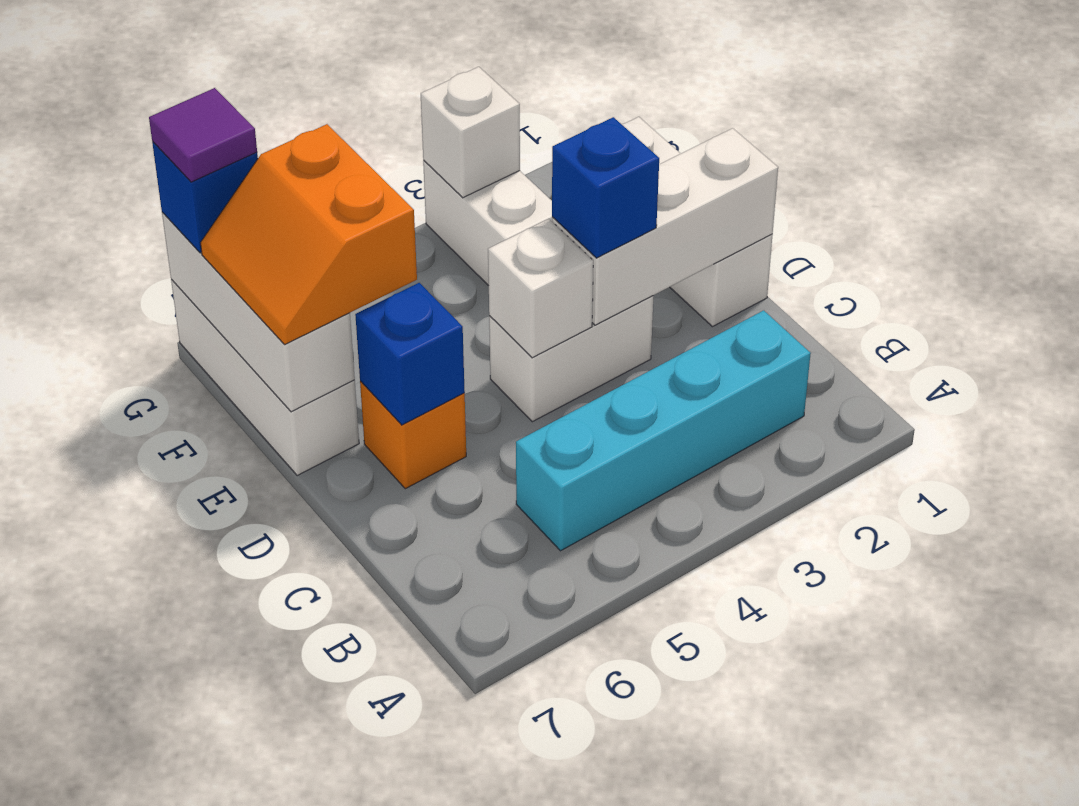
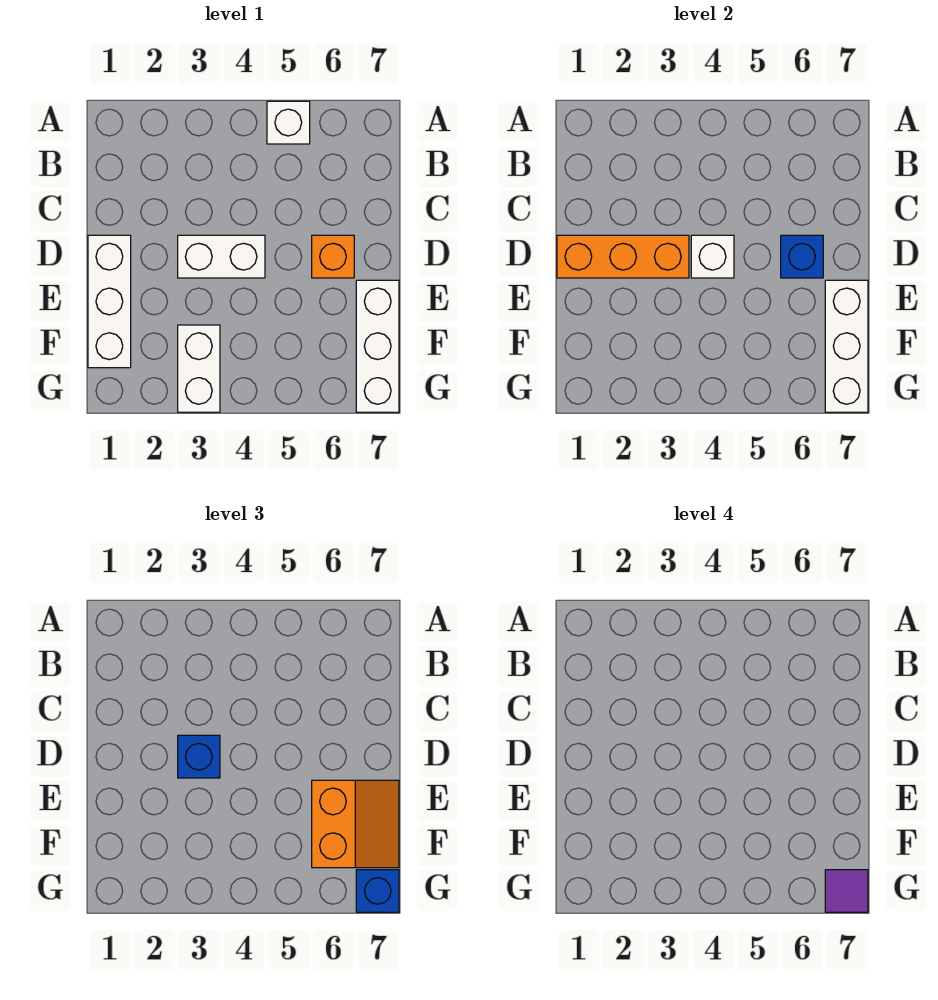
cyan brick B2:B5 level 1 -> none
white brick D1:D3 level 2 -> orange brick D1:D3 level 2
white brick G3 level 2 -> white brick A5 level 1

